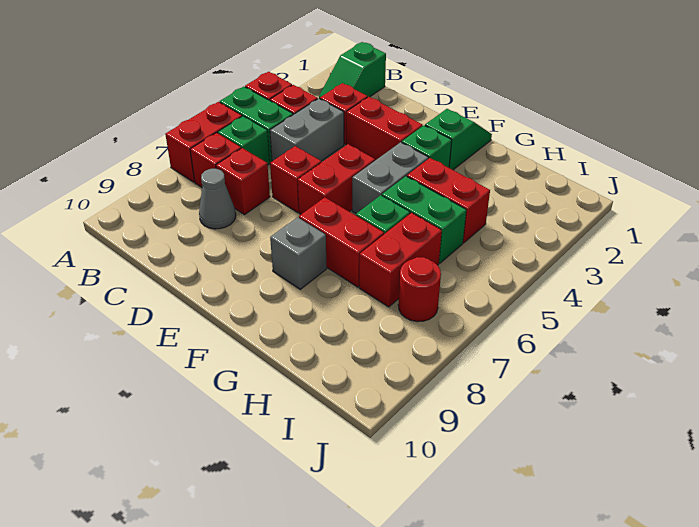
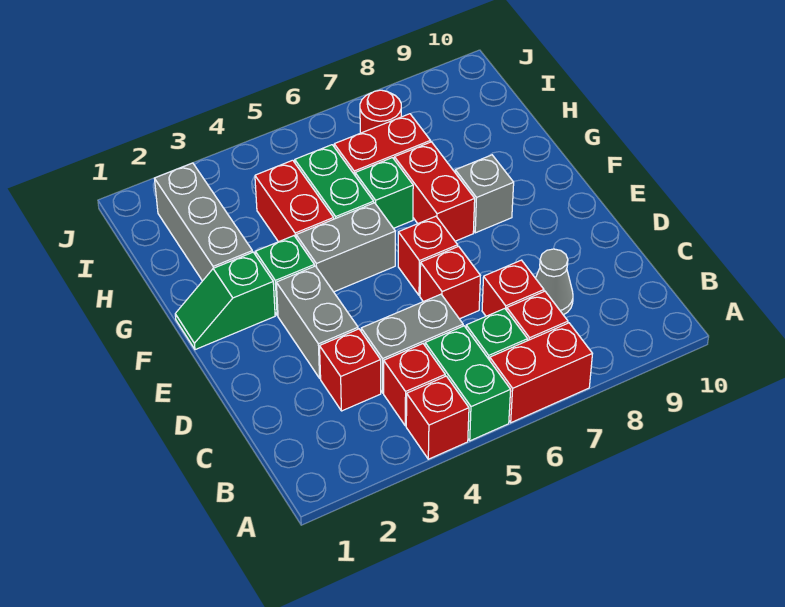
green slope B1:B2 level 1 top 1 -> none
red brick D3:E3 level 1 -> grey brick D3:E3 level 1
red brick E5:E6 level 1 -> red brick E6 level 1
none -> grey brick G2:I2 level 1

